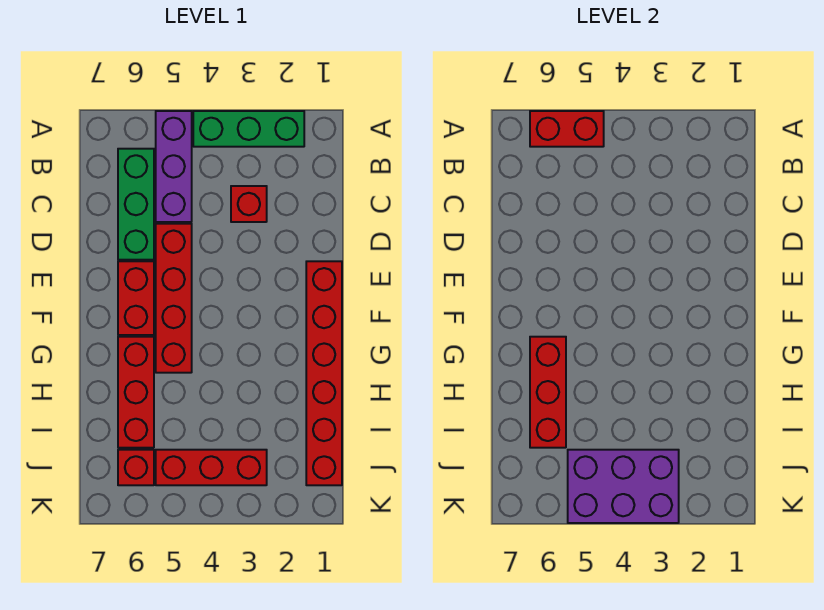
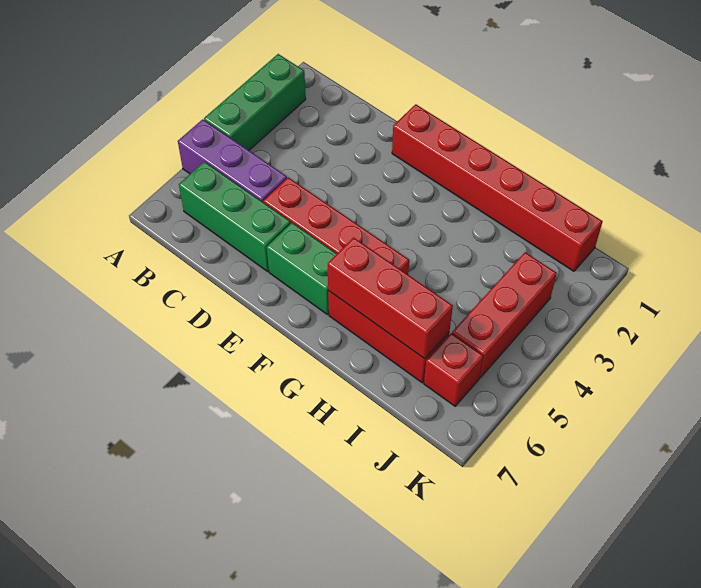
red brick A5:A6 level 2 -> none
red brick C3 level 1 -> none
red brick E6:F6 level 1 -> green brick E6:F6 level 1
purple brick J3:K5 level 2 -> none

